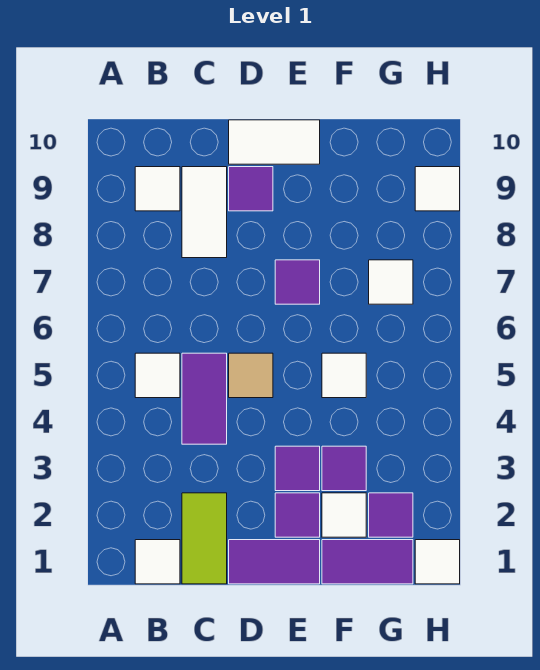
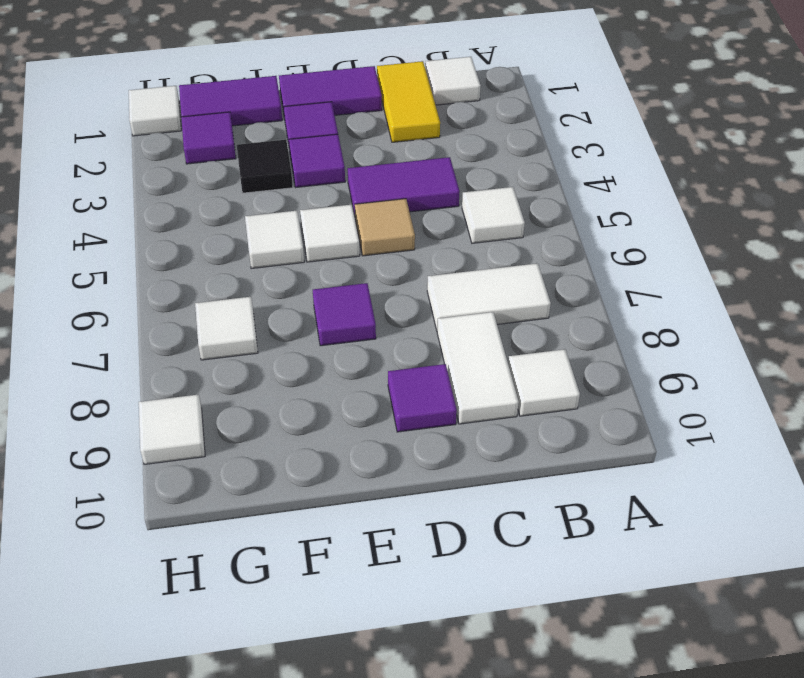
lime tile C1:C2 level 1 -> yellow tile C1:C2 level 1
purple tile C4:C5 level 1 -> purple tile C4:D4 level 1
white tile D10:E10 level 1 -> white tile B7:C7 level 1
white tile F2 level 1 -> white tile E5 level 1
purple tile F3 level 1 -> black tile F3 level 1

